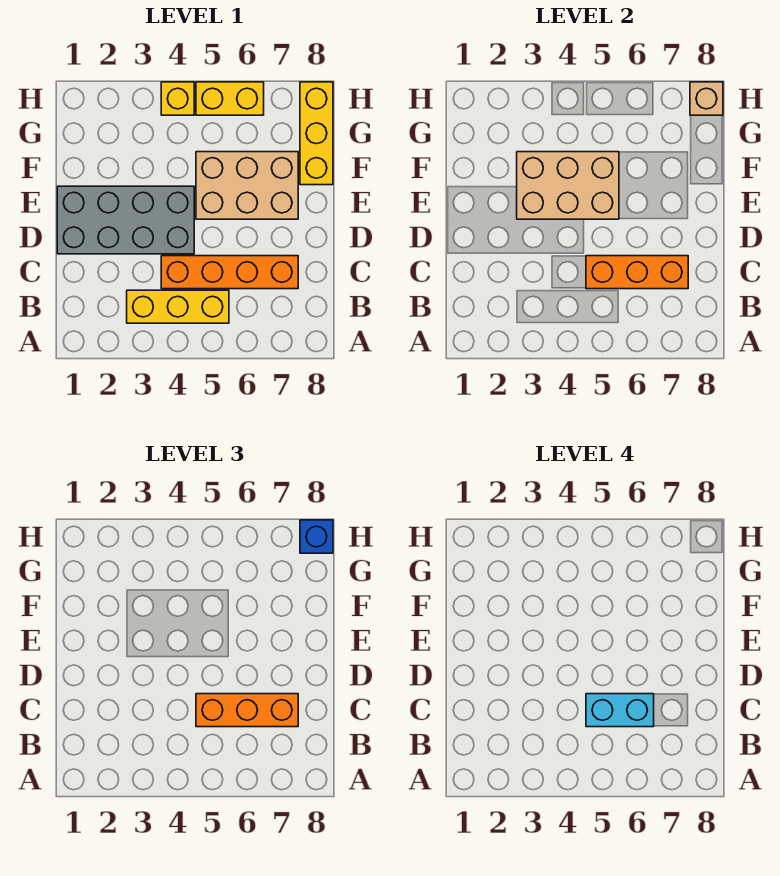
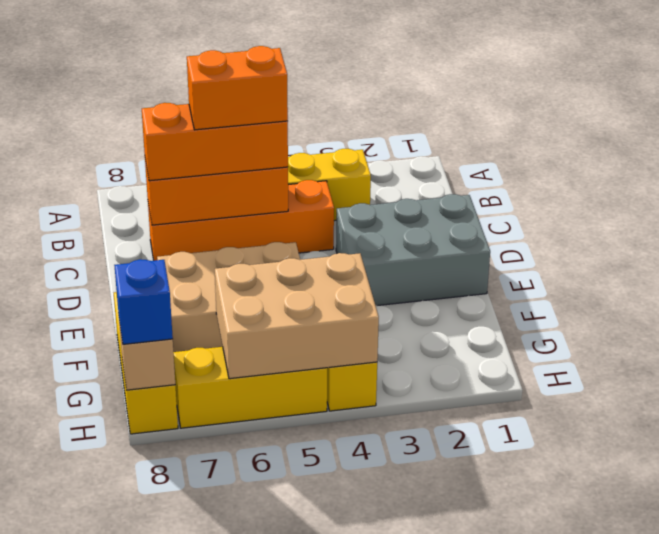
cyan brick C5:C6 level 4 -> orange brick C5:C6 level 4
grey brick D1:E4 level 1 -> grey brick D1:E3 level 1
tan brick E3:F5 level 2 -> tan brick G4:H6 level 2
yellow brick H5:H6 level 1 -> yellow brick H5:H7 level 1

